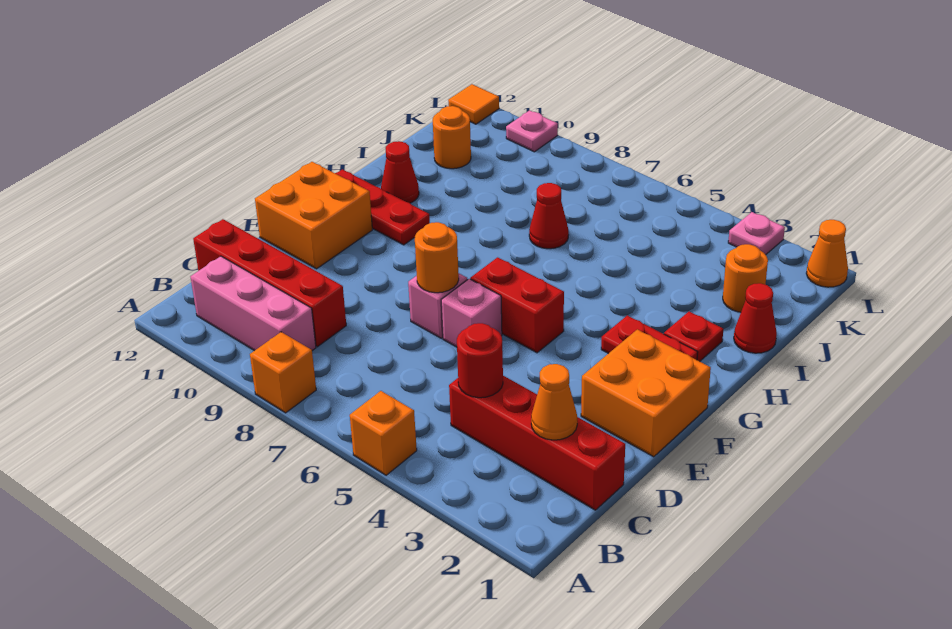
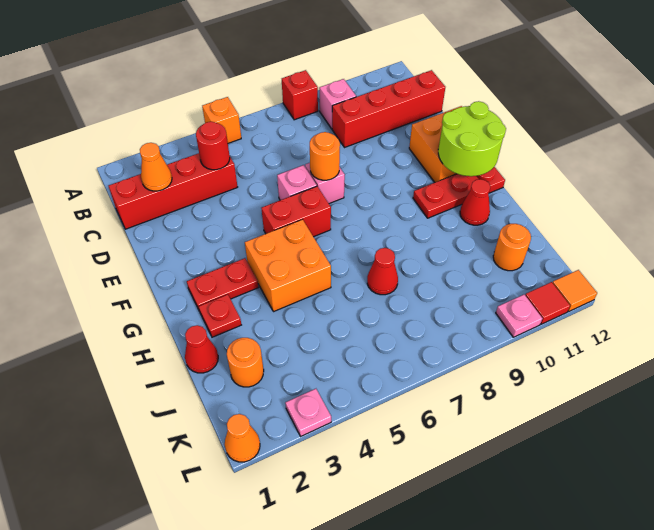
orange brick A8 level 1 -> red brick A8 level 1
pink brick B9:B11 level 1 -> pink brick B9 level 1
orange brick E1:F2 level 1 -> orange brick G4:H5 level 1
none -> lime round brick F11:G12 level 2
none -> red tile L11 level 1

